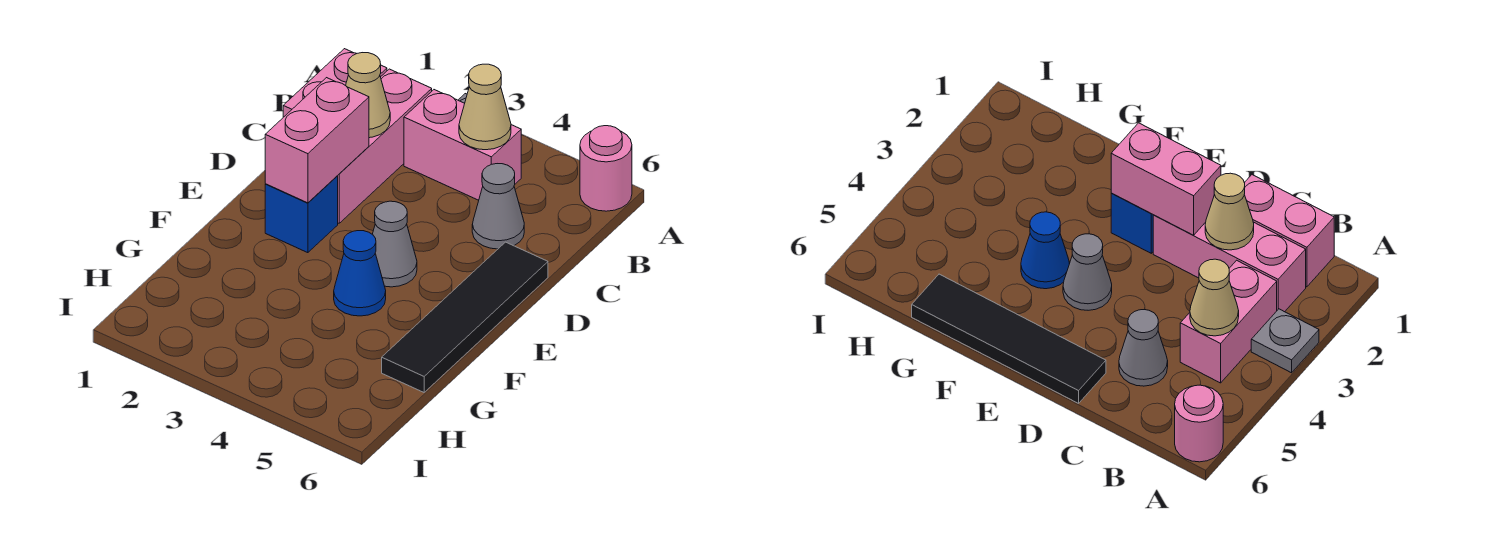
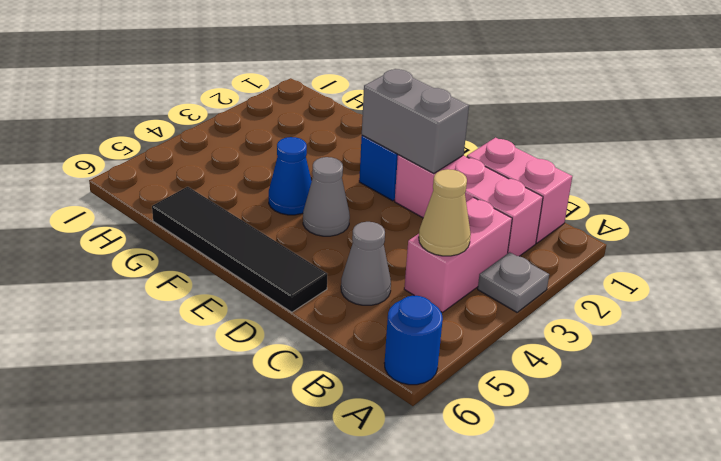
pink round brick A6 level 1 -> blue round brick A6 level 1
tan cone C2 level 2 -> none
pink brick D2:E2 level 2 -> grey brick D2:E2 level 2

